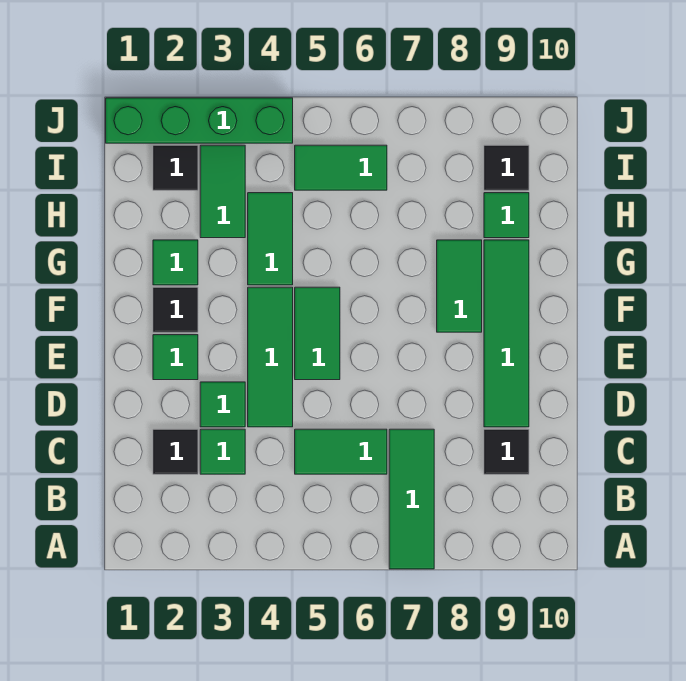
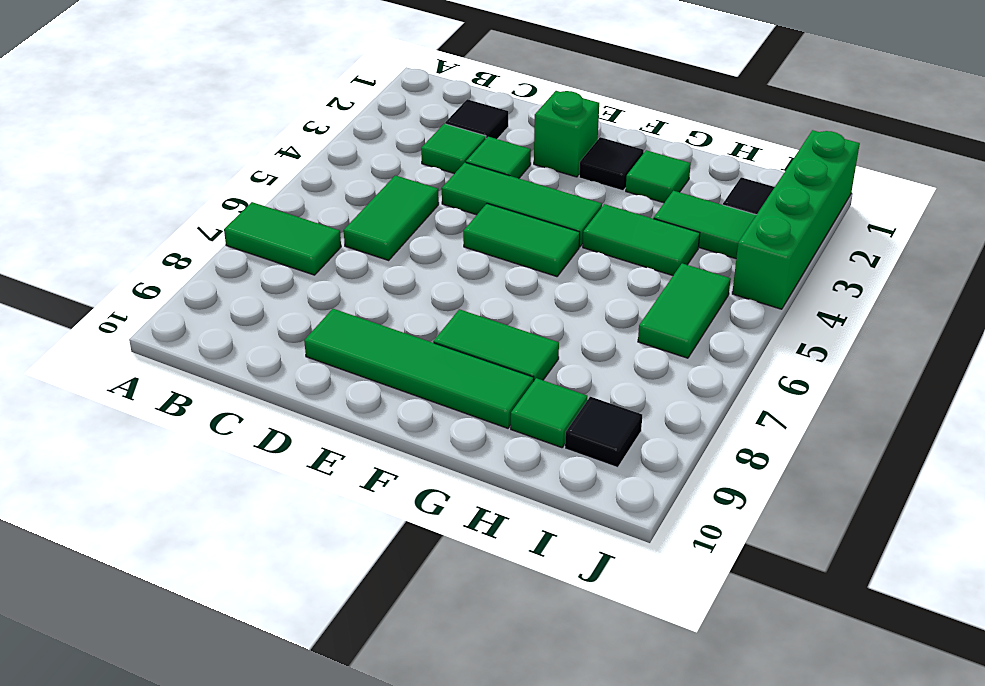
green tile A7:C7 level 1 -> green tile A7:B7 level 1
black tile C9 level 1 -> none
green tile E2 level 1 -> green brick E2 level 1

